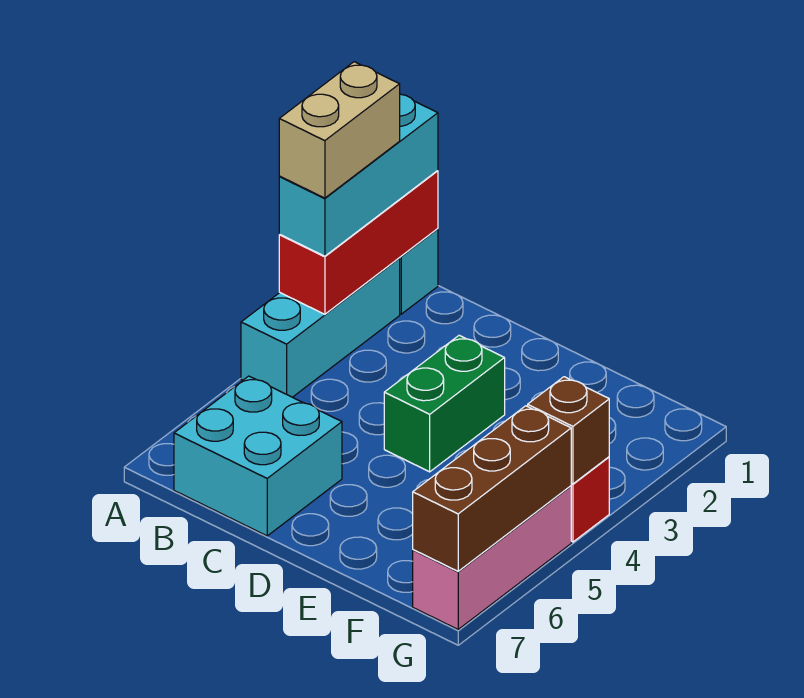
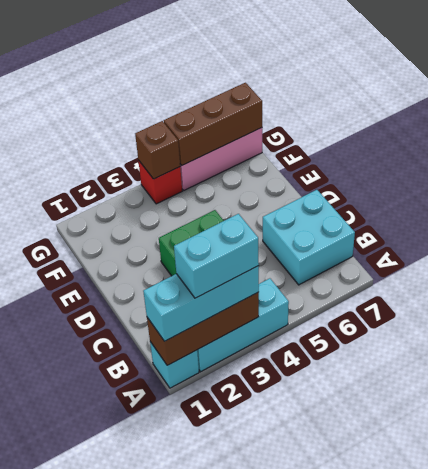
red brick A1:A3 level 2 -> brown brick A1:A3 level 2
tan brick A2:A3 level 4 -> cyan brick A2:A3 level 4

